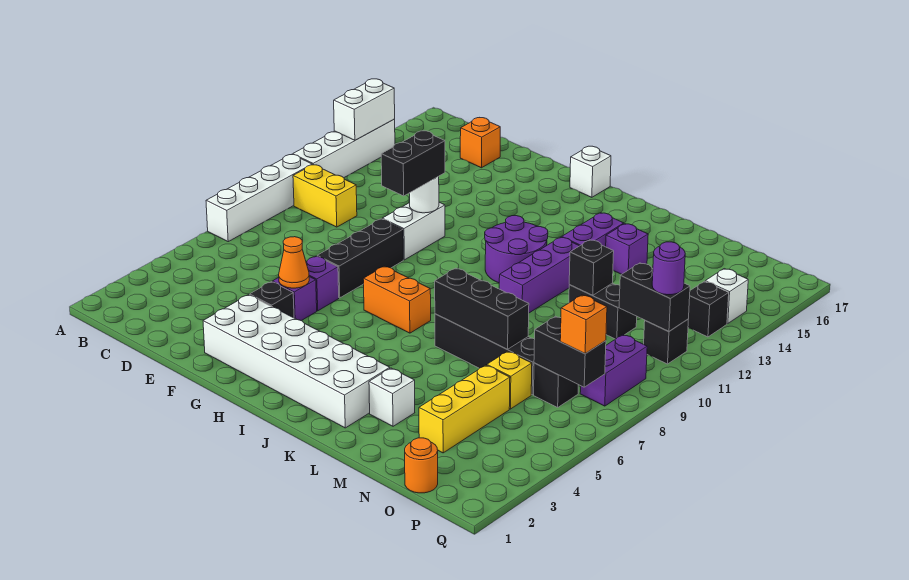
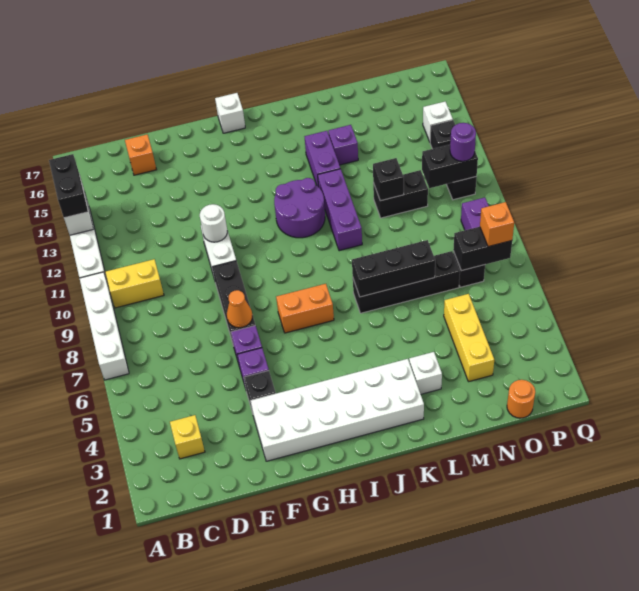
orange cone F5 level 2 -> orange cone F7 level 2
black brick F10:F11 level 3 -> black brick A13:A14 level 3
yellow brick N6 level 1 -> yellow brick C3 level 1

